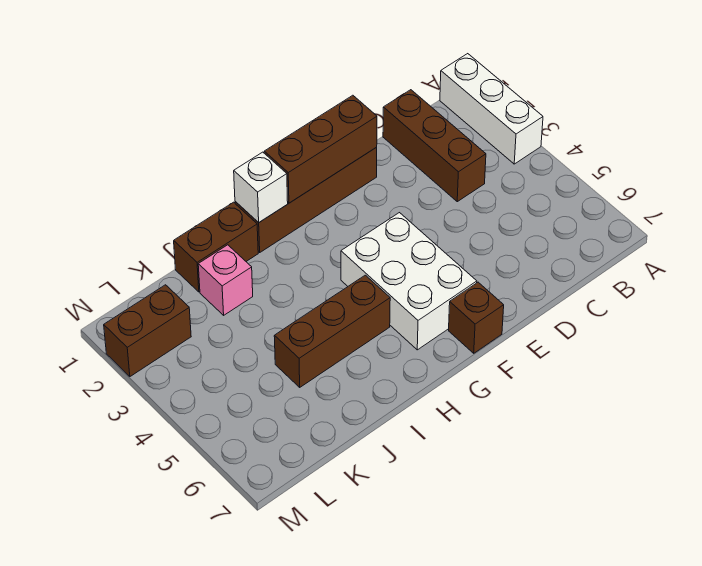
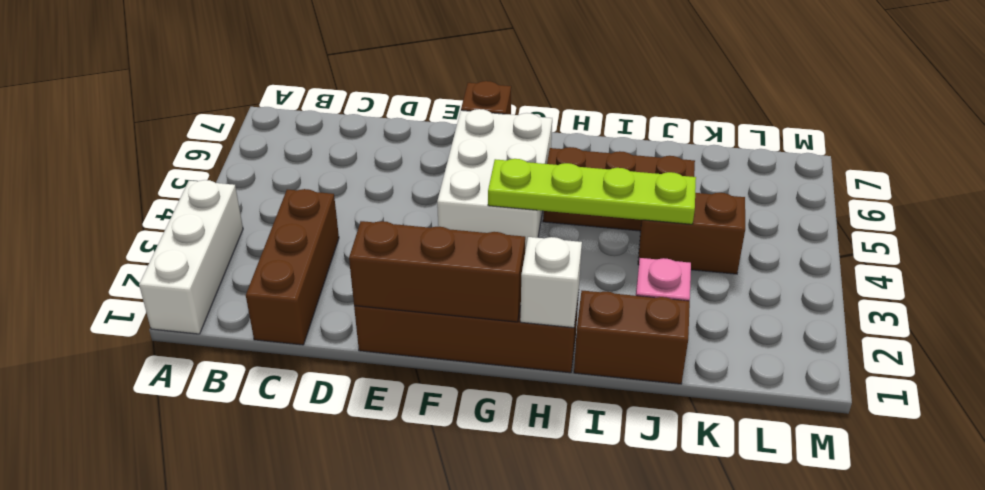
none -> lime plate G4:J4 level 2
brown brick L2:M2 level 1 -> brown brick J4:K4 level 1

